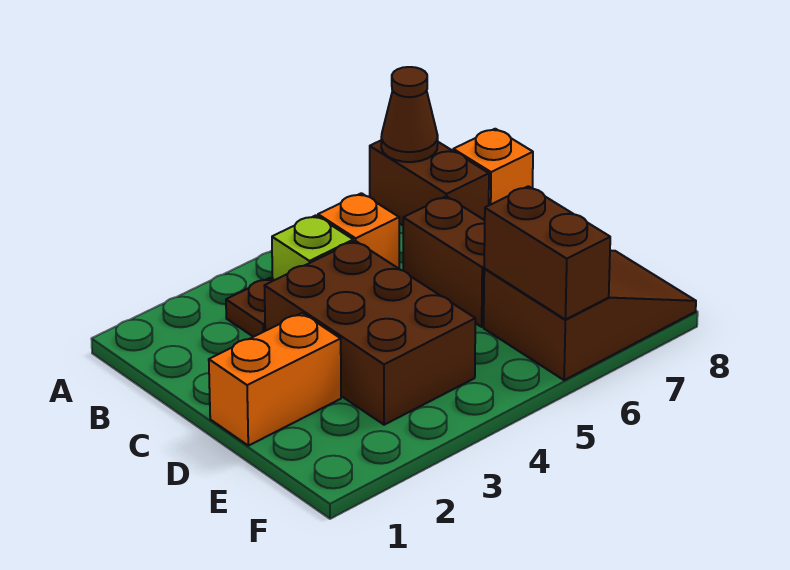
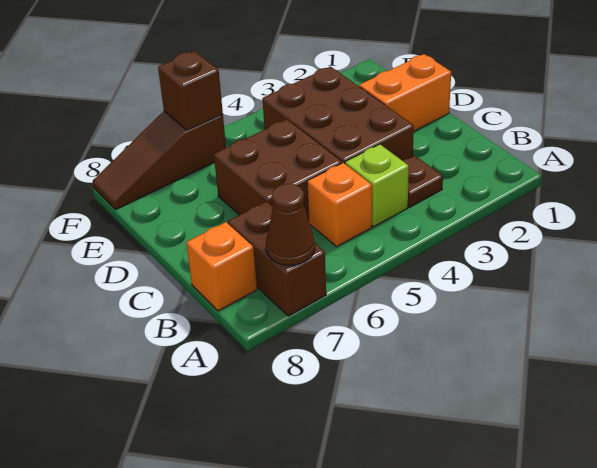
brown brick C6:D6 level 1 -> brown brick C5:D6 level 1
brown slope E6:F8 level 1 top 6 -> brown slope F6:F8 level 1 top 6
brown brick E6:F6 level 2 -> brown brick F6 level 2

